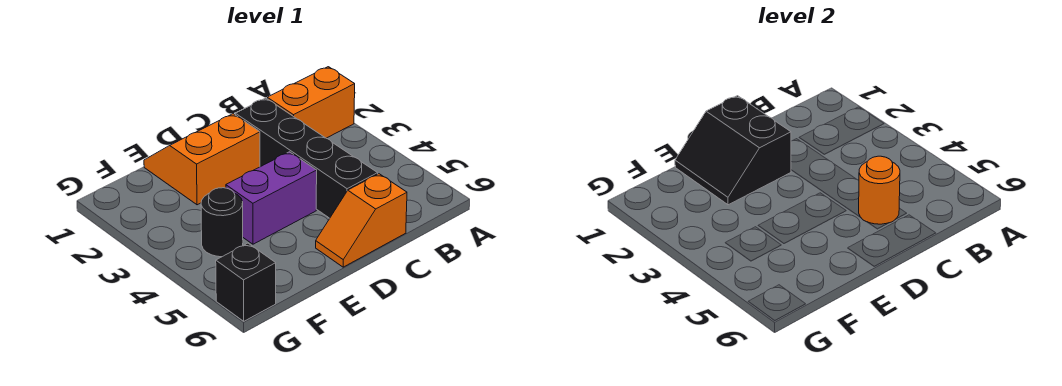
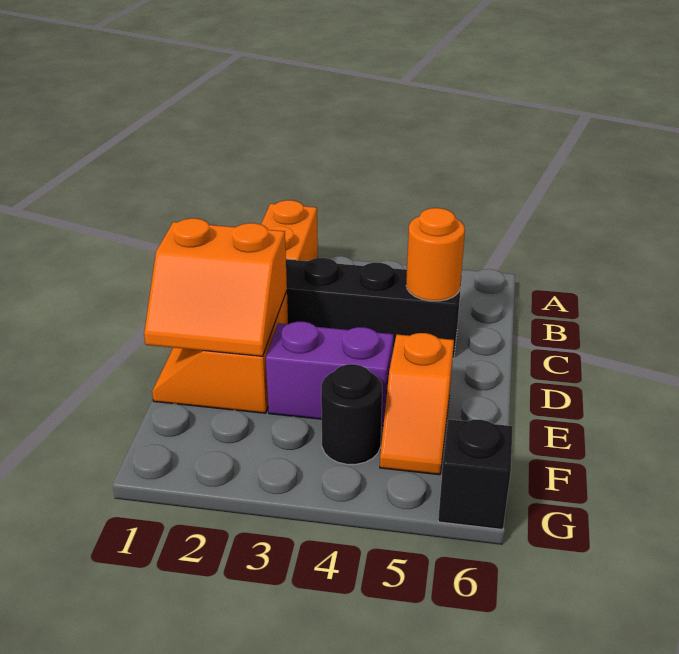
orange slope C6:D6 level 1 top C -> orange slope E5:F5 level 1 top E
black slope D1:E2 level 2 top D -> orange slope D1:E2 level 2 top D
purple brick D4:E4 level 1 -> purple brick E3:E4 level 1

